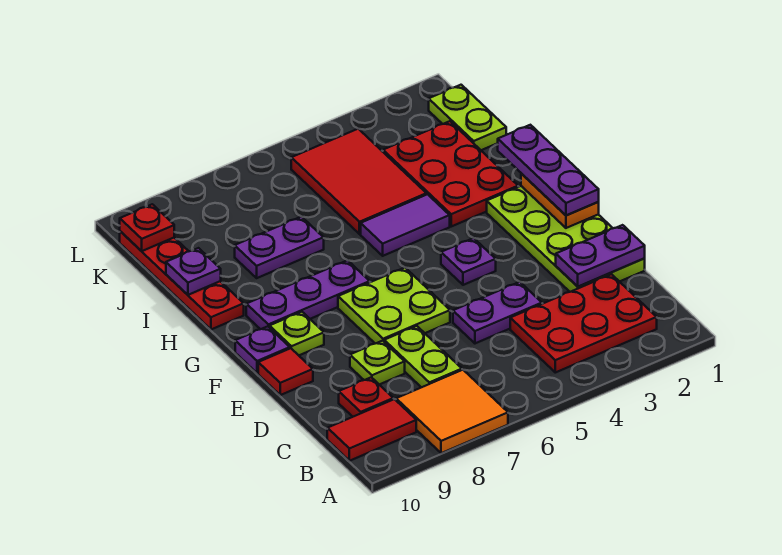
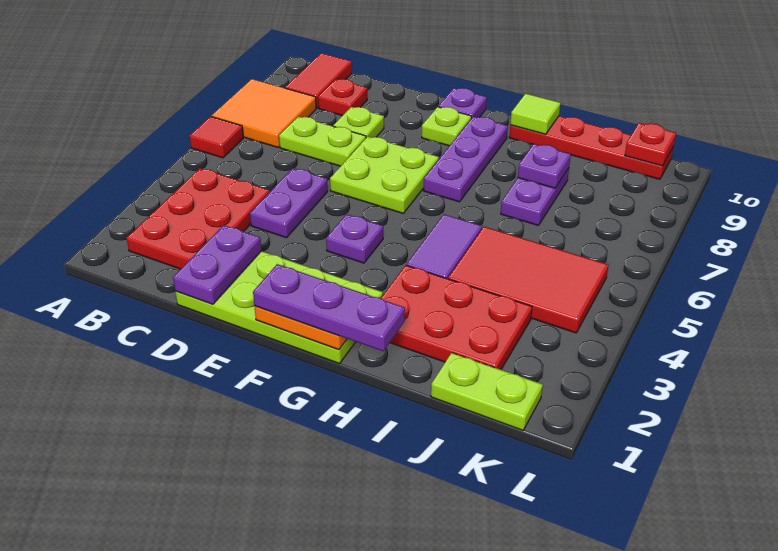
red tile E10 level 1 -> red tile A6 level 1
none -> lime tile H10 level 2
purple plate I10 level 2 -> purple plate I8 level 2

